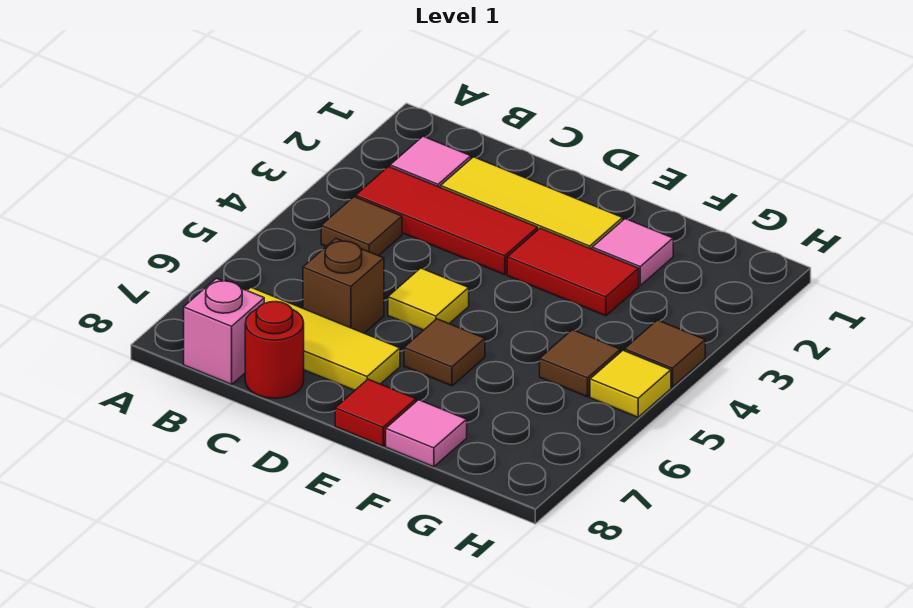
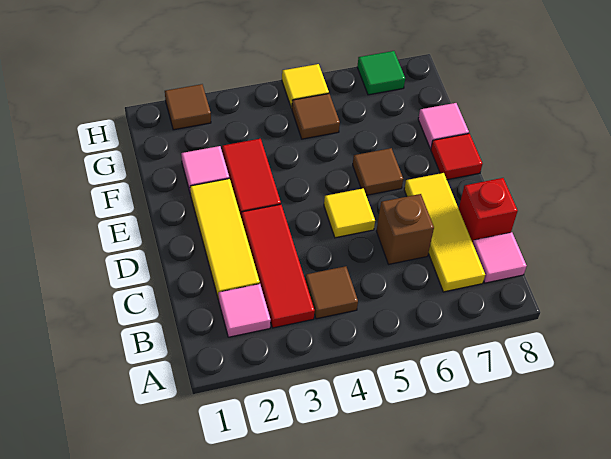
pink brick B8 level 1 -> pink tile B8 level 1
red round brick C8 level 1 -> red brick C8 level 1
brown tile H4 level 1 -> brown tile H2 level 1
none -> green tile H7 level 1

